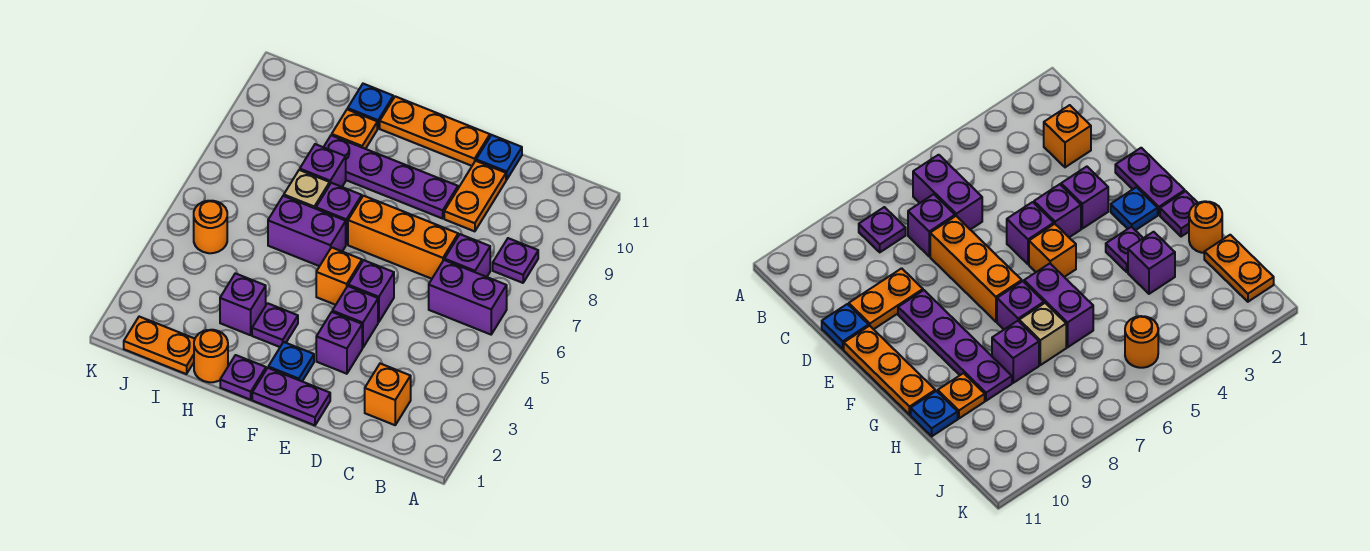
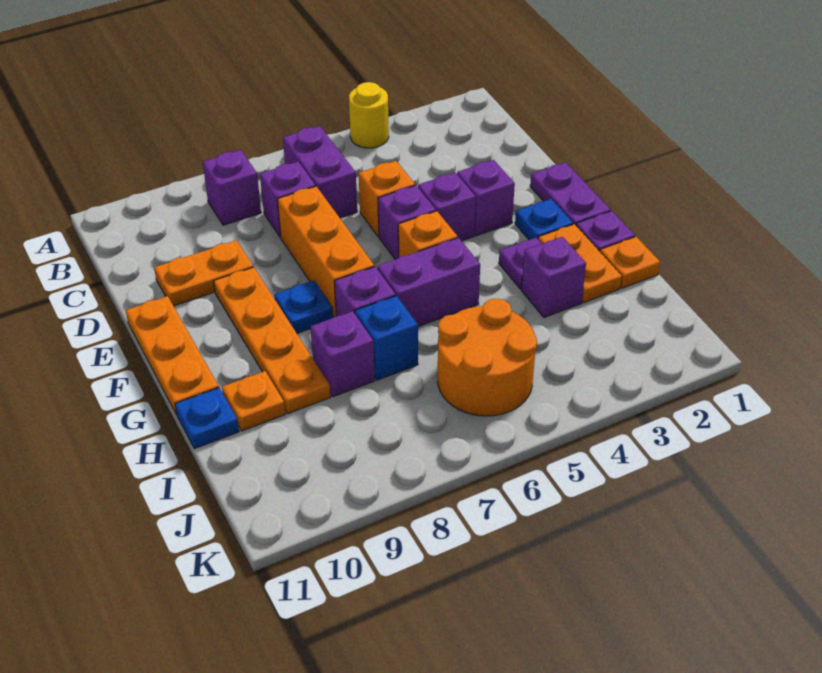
none -> yellow round brick A4 level 1
purple plate B8 level 1 -> purple brick B8 level 1
orange brick C2 level 1 -> orange brick D5 level 1
blue plate D11 level 1 -> blue plate F8 level 1
purple plate E9:H9 level 1 -> orange plate E9:H9 level 1
purple brick G6:H6 level 1 -> purple brick G5:G6 level 1
orange round brick H1 level 1 -> orange plate H1 level 1
tan brick H7 level 1 -> blue brick H7 level 1
orange plate I1:J1 level 1 -> orange plate G2:H2 level 1
orange round brick J5 level 1 -> orange round brick I5:J6 level 1

